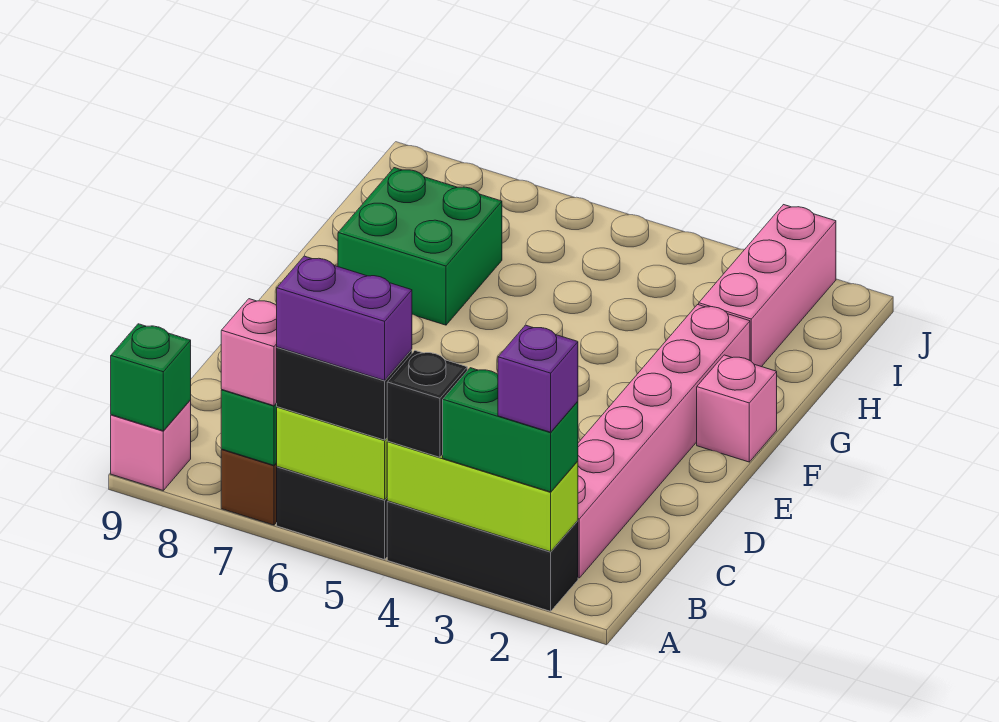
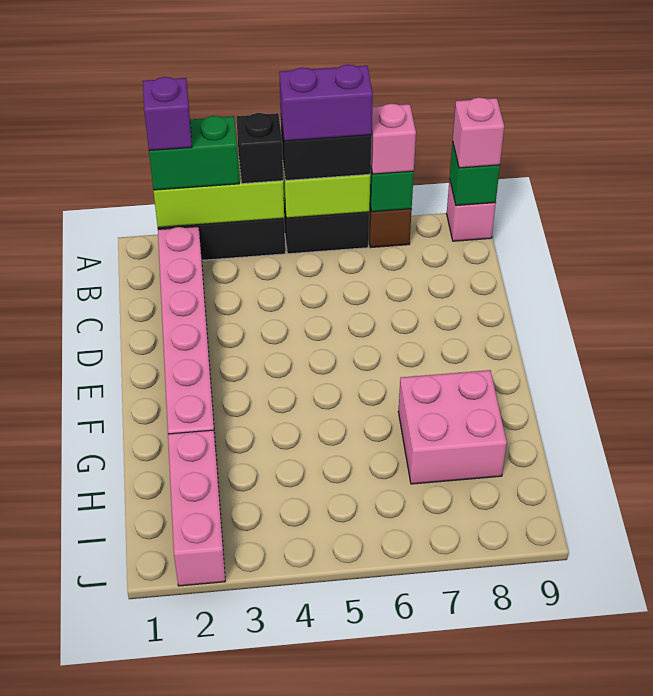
pink brick F1 level 1 -> pink brick A9 level 3
green brick G7:H8 level 1 -> pink brick G7:H8 level 1

